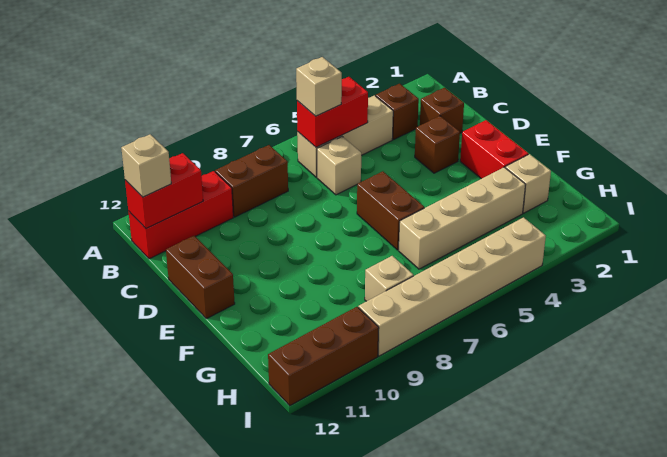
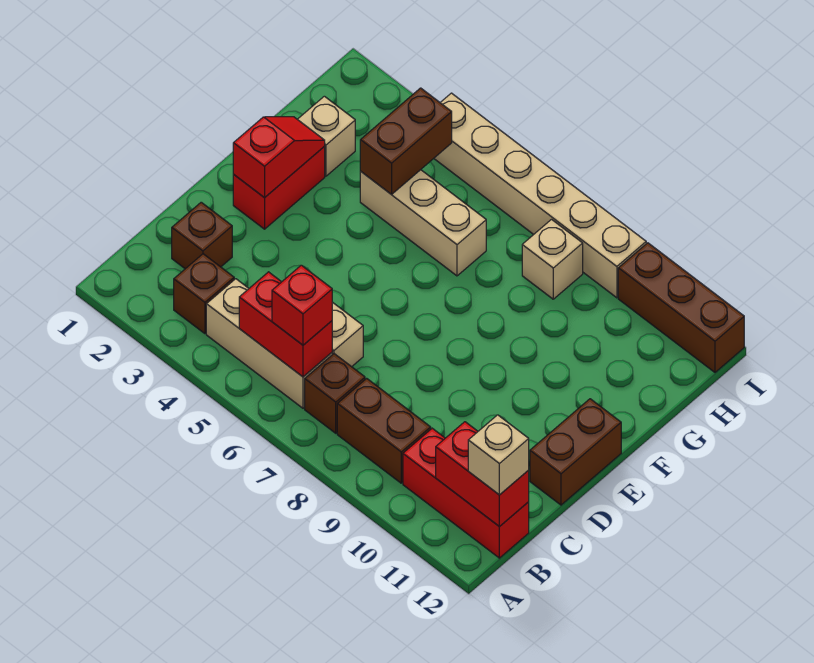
tan brick B6 level 3 -> red brick B6 level 3
brown brick D3 level 1 -> brown brick B7 level 1
none -> red slope E2:F2 level 2 top E
brown brick E6:F6 level 1 -> brown brick G4:H4 level 2
tan brick G3:G6 level 1 -> tan brick G4:G6 level 1

